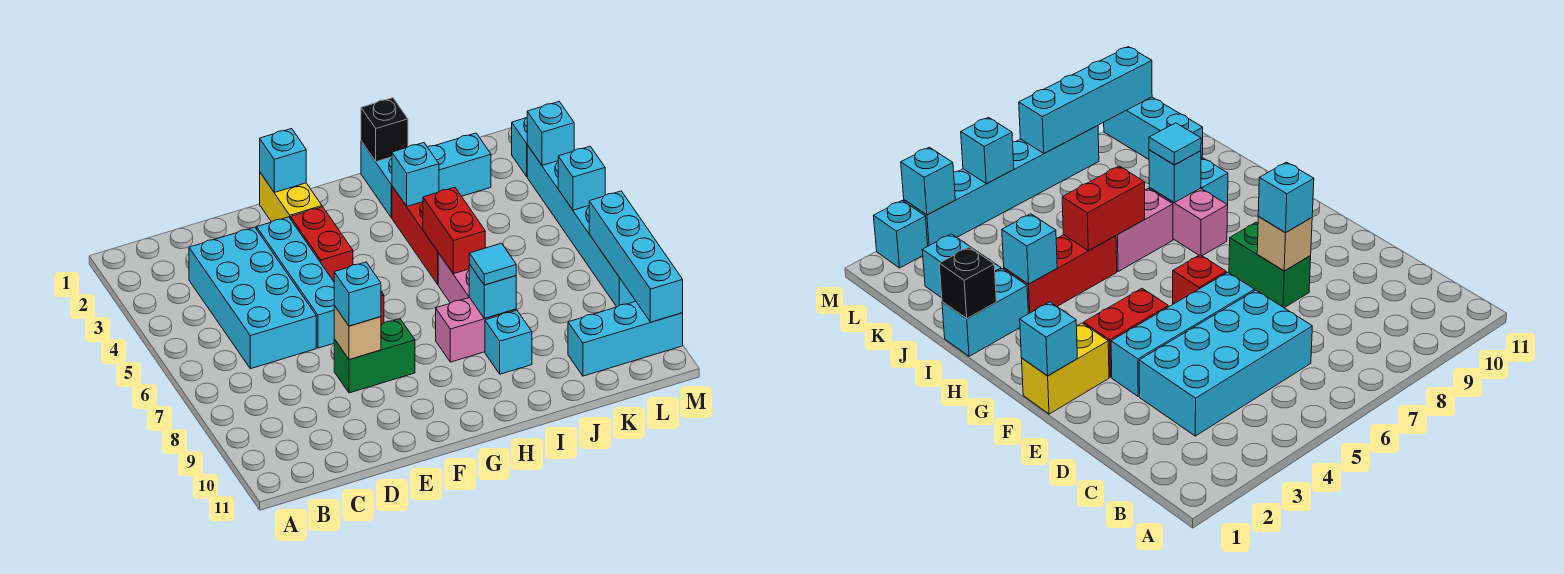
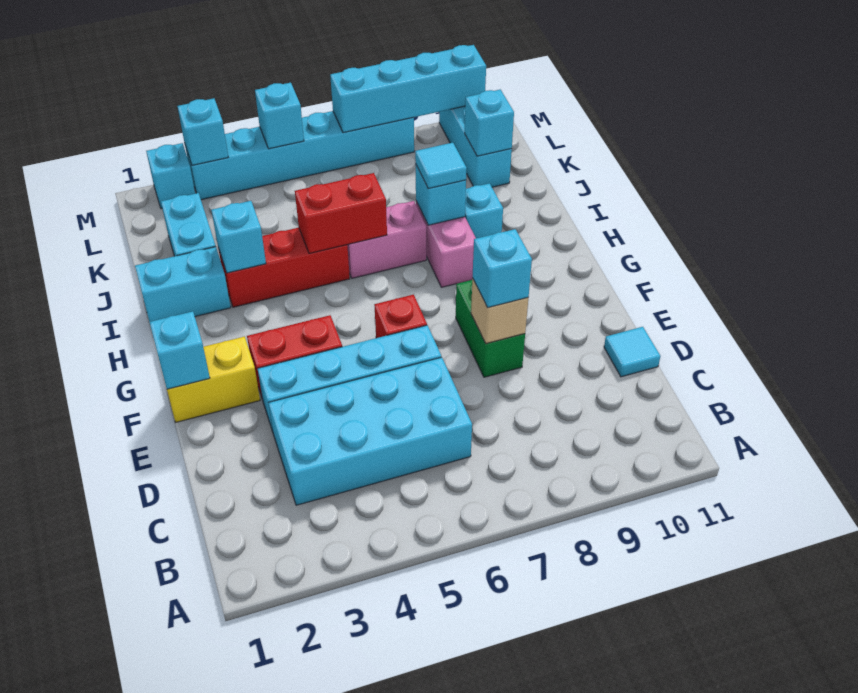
none -> cyan tile D11 level 1
black brick I1 level 2 -> none
none -> cyan brick K10 level 2

